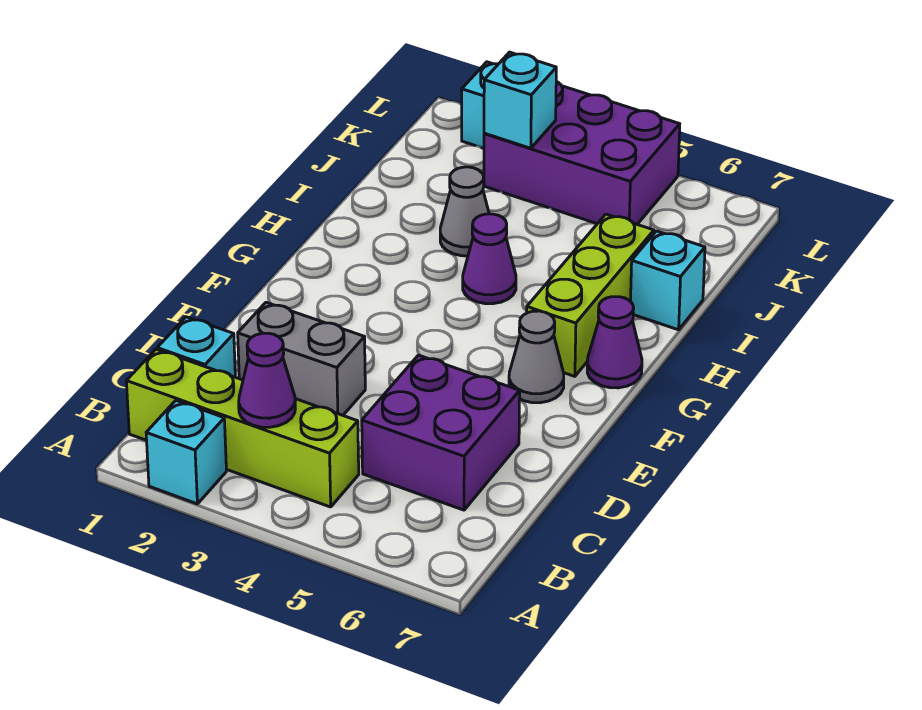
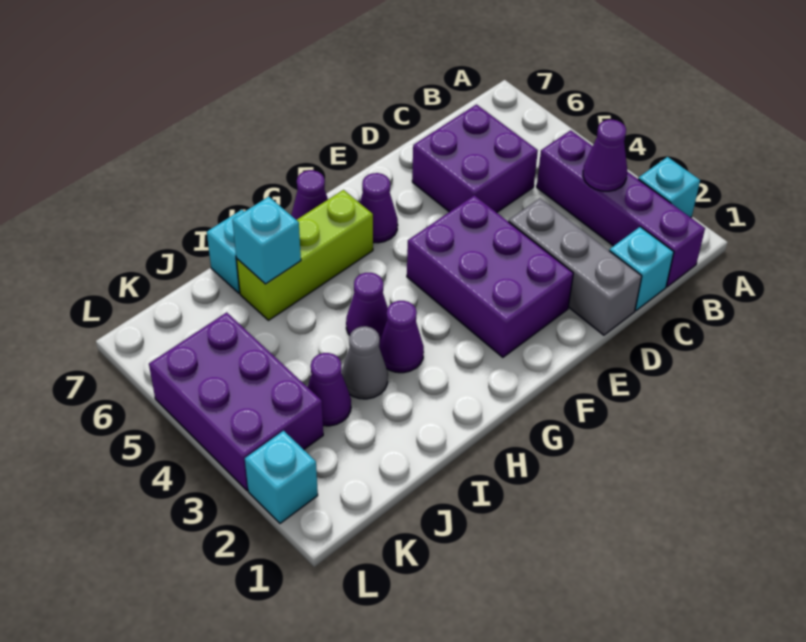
lime brick B1:B4 level 1 -> purple brick B1:B4 level 1
grey brick D2:D3 level 1 -> grey brick D1:D3 level 1
none -> purple brick E2:F4 level 1
grey cone F6 level 1 -> purple cone F6 level 1
none -> purple cone H3 level 1
none -> purple cone J3 level 1
cyan brick K3 level 2 -> cyan brick I6 level 2

